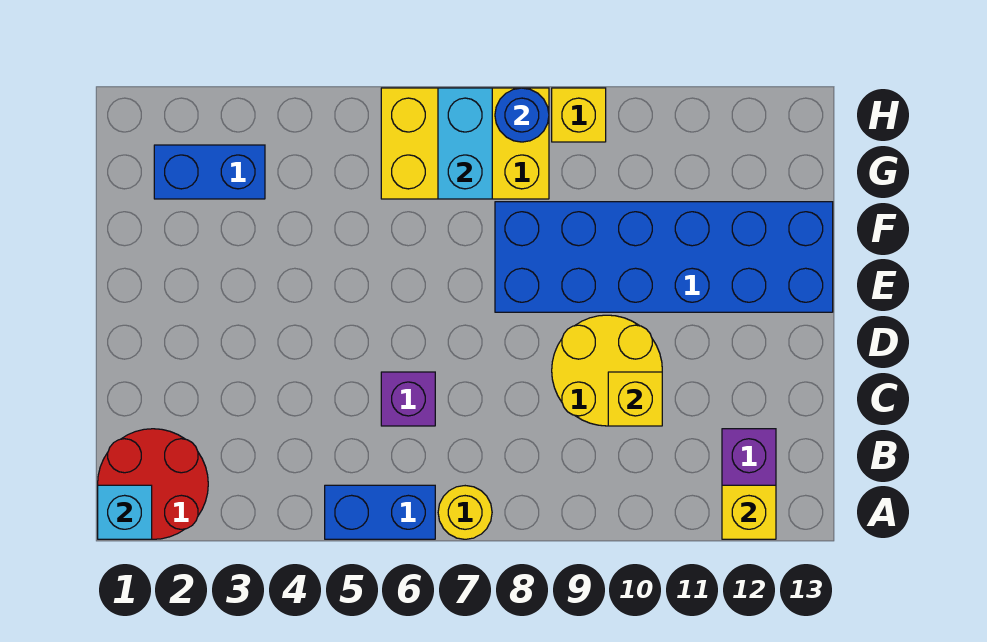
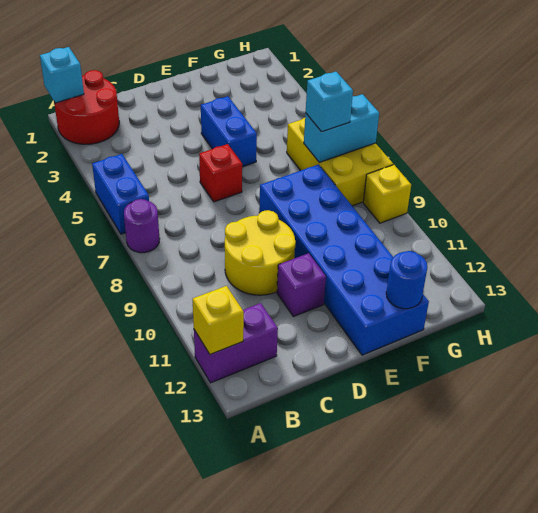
yellow round brick A7 level 1 -> purple round brick A7 level 1
purple brick C6 level 1 -> purple brick D11 level 1
yellow brick C10 level 2 -> none
none -> red brick D6 level 1
blue brick G2:G3 level 1 -> blue brick E4:E5 level 1
none -> cyan brick G7 level 3
blue round brick H8 level 2 -> blue round brick F13 level 2

